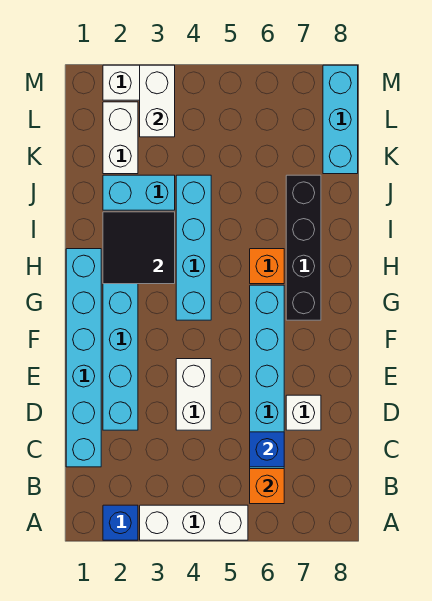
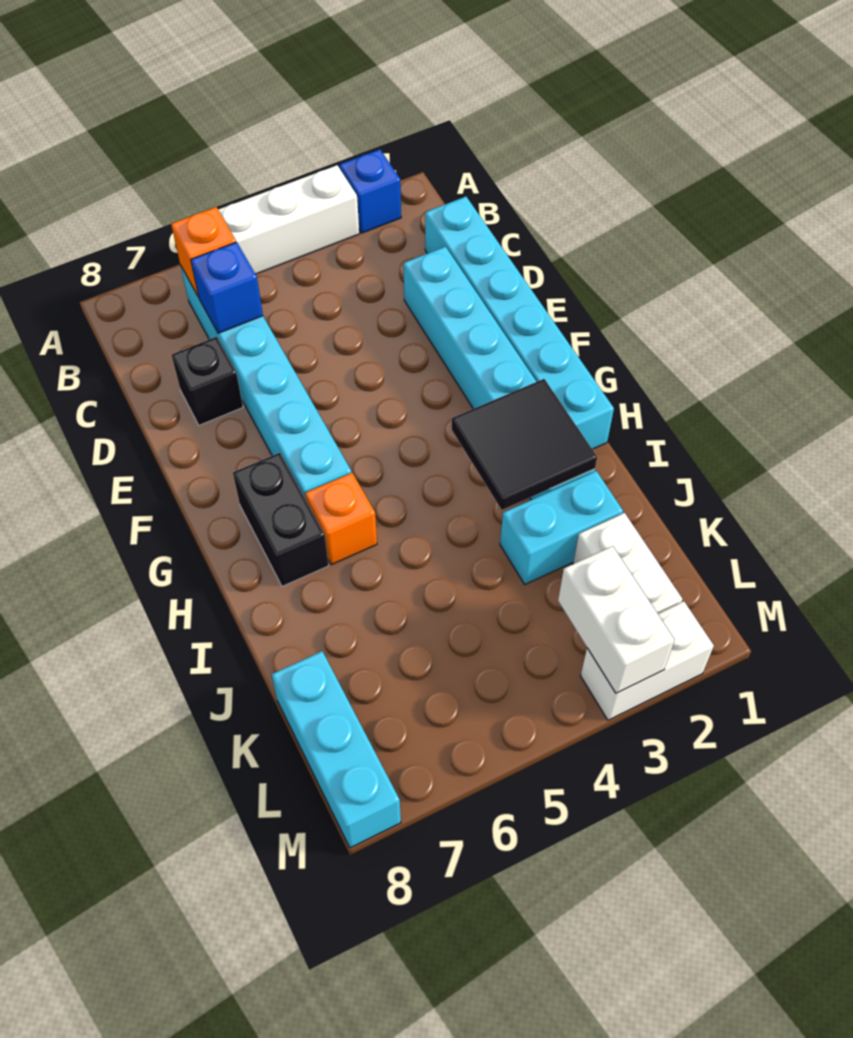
white brick D4:E4 level 1 -> none
white brick D7 level 1 -> black brick D7 level 1
cyan brick G4:J4 level 1 -> none
black brick G7:J7 level 1 -> black brick G7:H7 level 1

